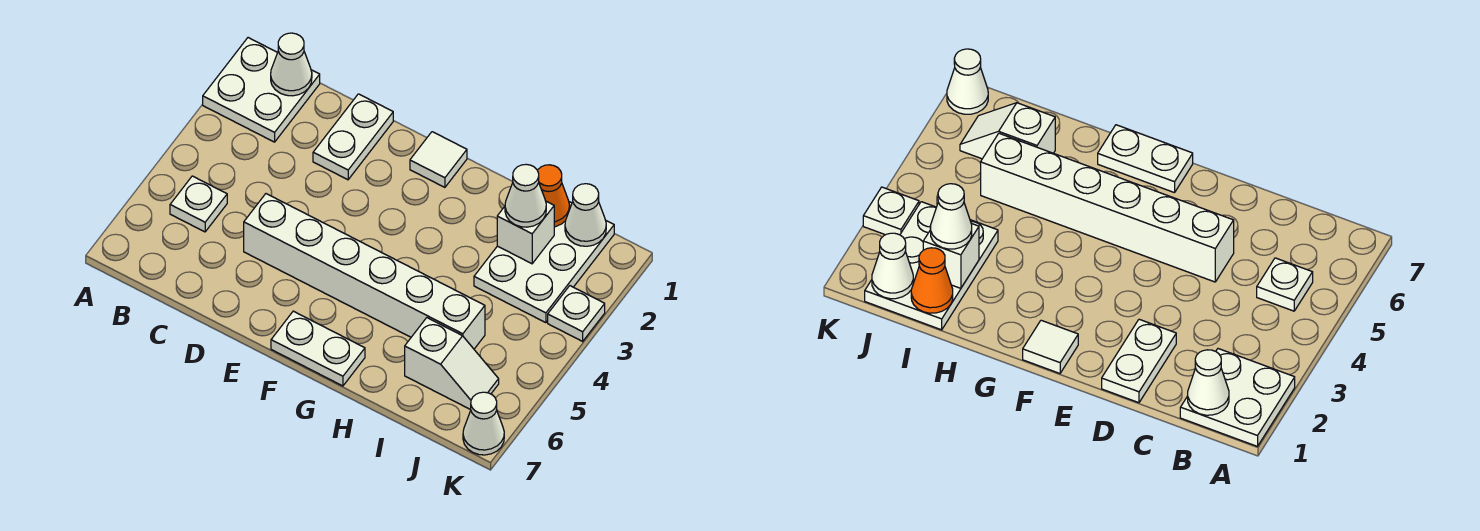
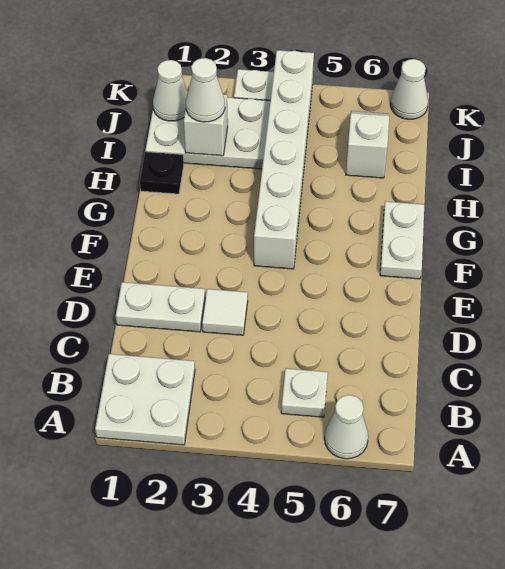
white cone B1 level 2 -> white cone A6 level 1
white brick D5:I5 level 1 -> white brick F4:K4 level 1
white tile F1 level 1 -> white tile D3 level 1
none -> black plate H1 level 1
orange cone I1 level 2 -> none

